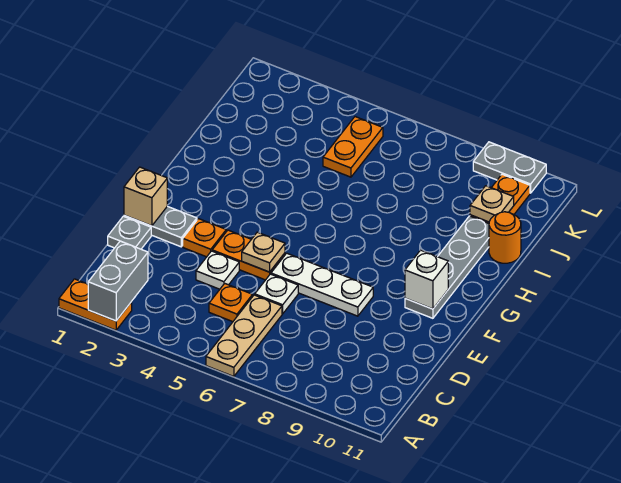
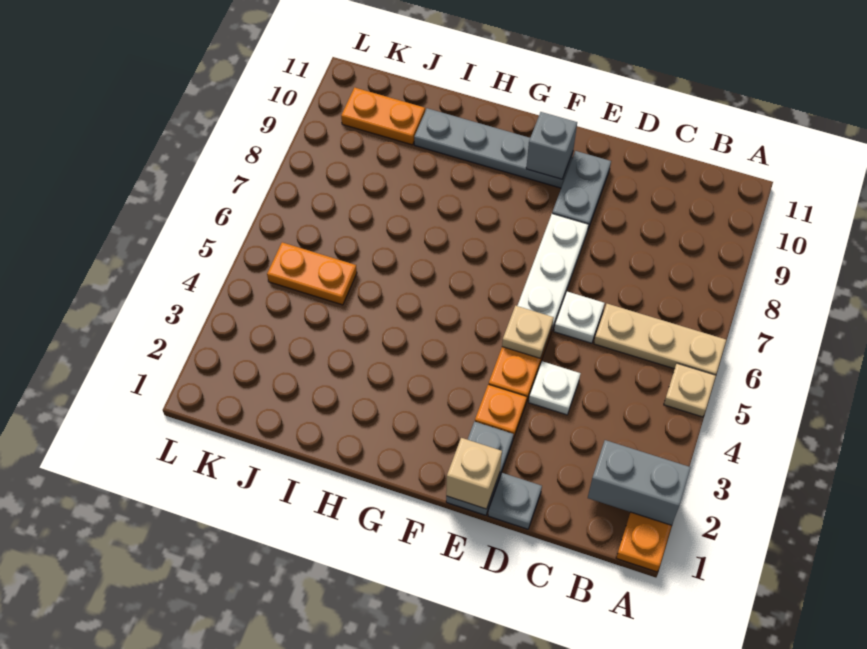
orange plate C5 level 1 -> none
white brick F10 level 2 -> grey brick F10 level 2
orange round brick I11 level 1 -> none
tan plate J10 level 2 -> tan plate A5 level 1
grey plate L9:L10 level 1 -> grey plate E9:E10 level 1

